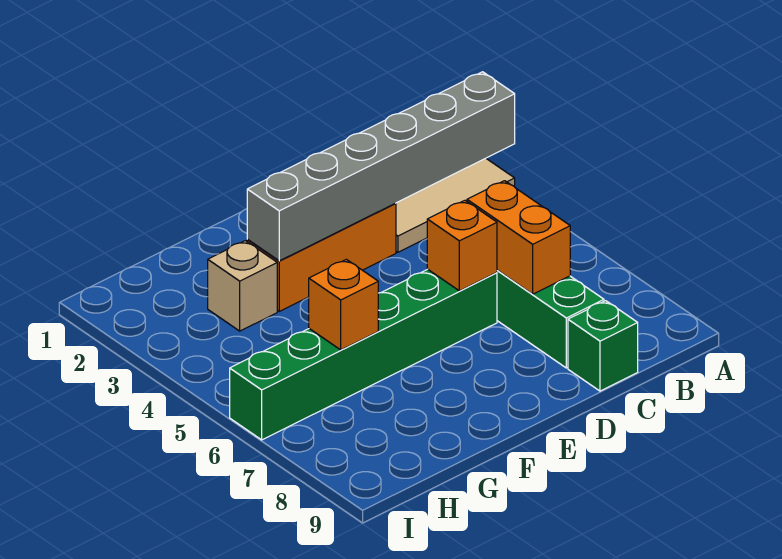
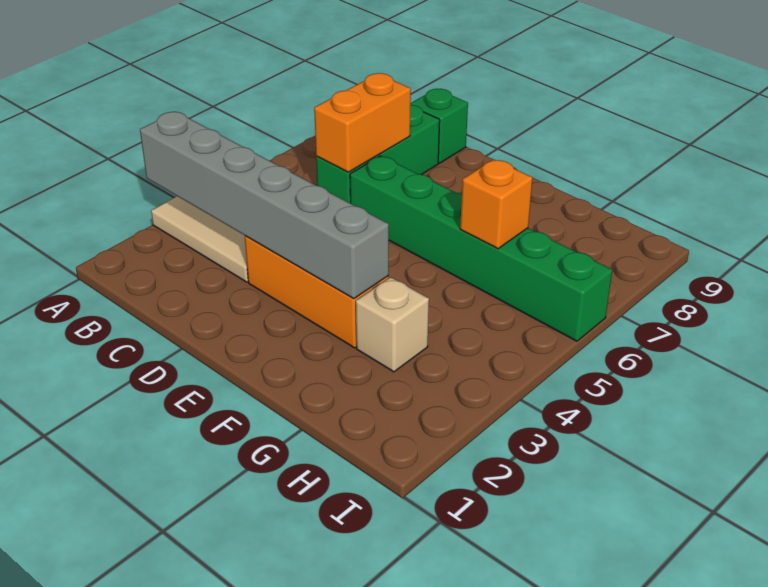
orange brick D6 level 2 -> none

